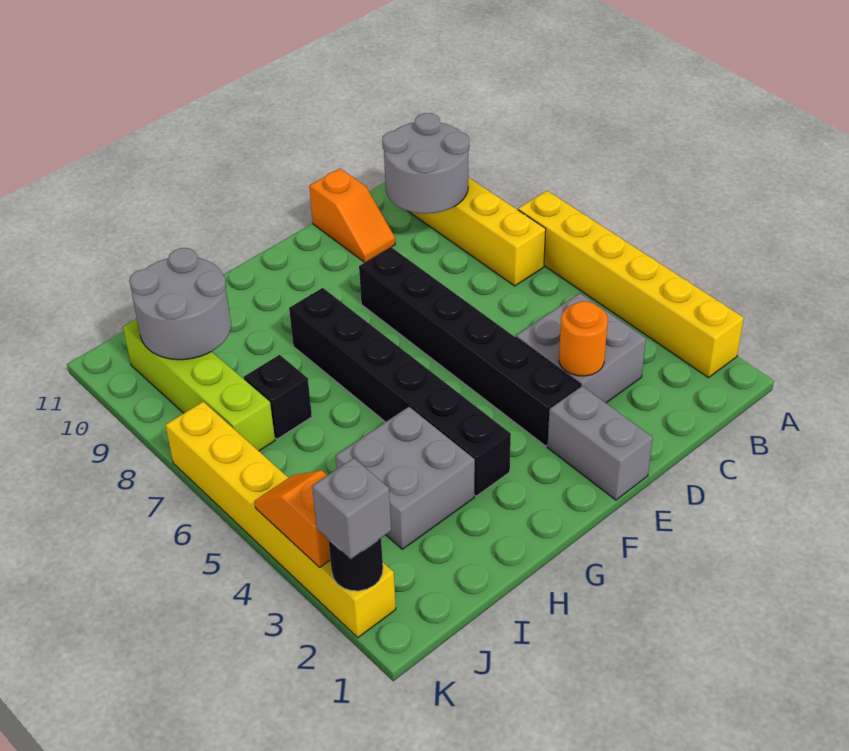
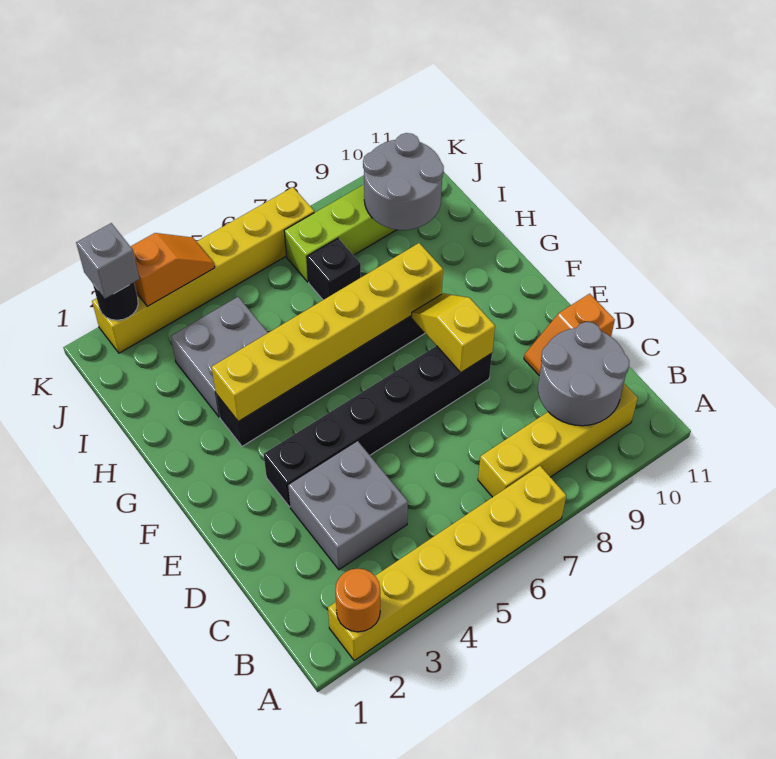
orange round brick D3 level 2 -> orange round brick A2 level 2
grey brick E1:E2 level 1 -> none
none -> yellow slope E8:F8 level 2 top E
none -> yellow brick G3:G8 level 2

